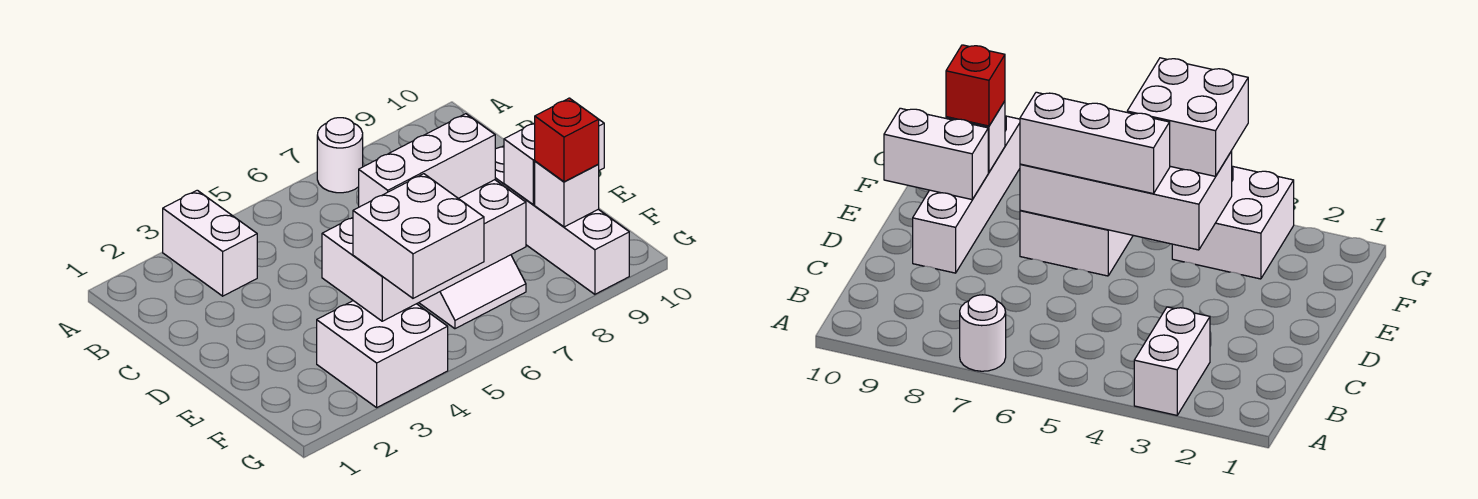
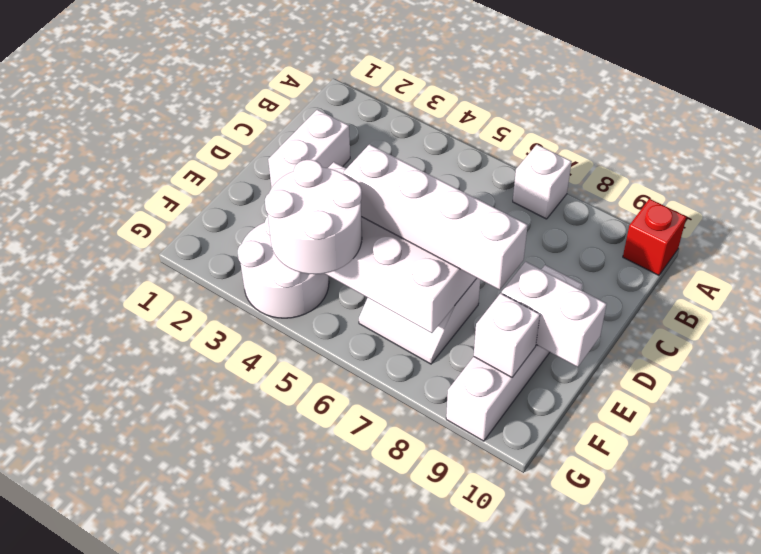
white brick A3:B3 level 1 -> white brick C2:D2 level 1
white round brick A7 level 1 -> white brick A7 level 1
white brick E5:E7 level 3 -> white brick E5:E8 level 3
white brick F3:G4 level 1 -> white round brick F3:G4 level 1
white brick F4:G5 level 3 -> white round brick F4:G5 level 3
red brick F9 level 3 -> red brick A10 level 1

